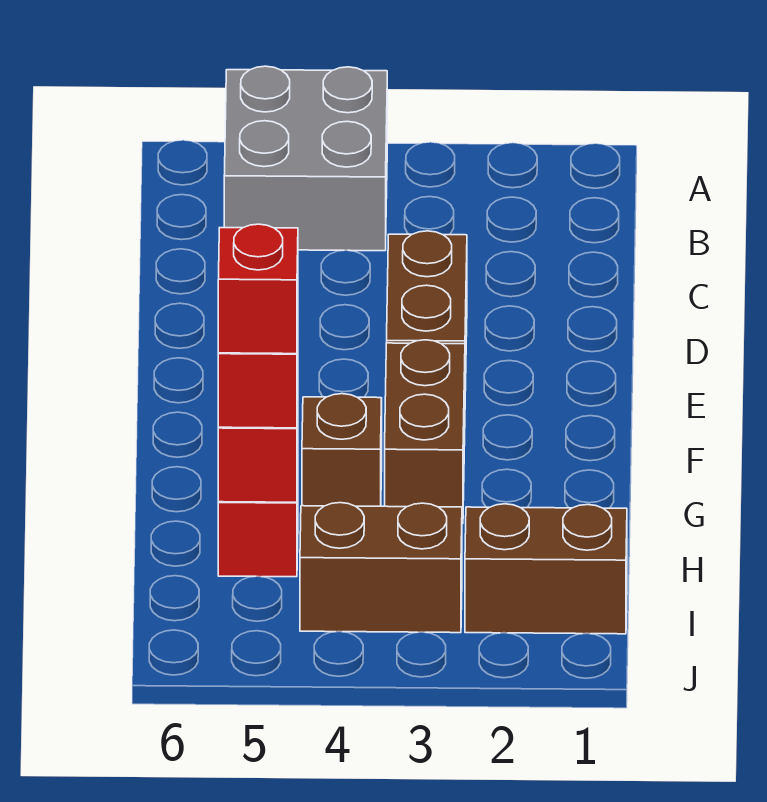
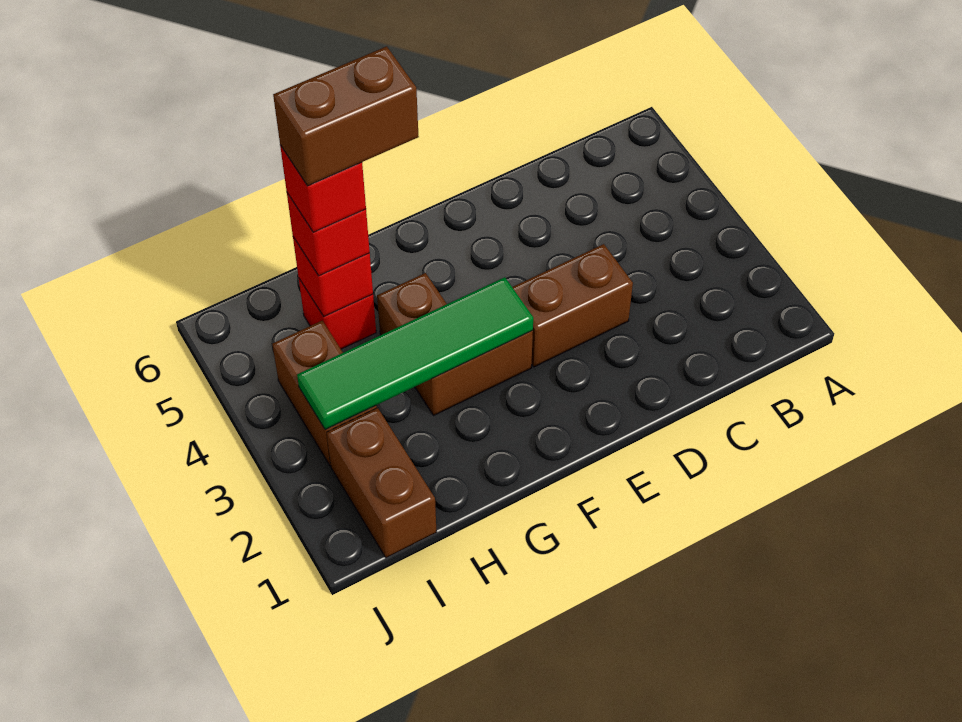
grey brick A4:B5 level 1 -> none
none -> green tile F3:I3 level 2
none -> brown brick G5:H5 level 5

